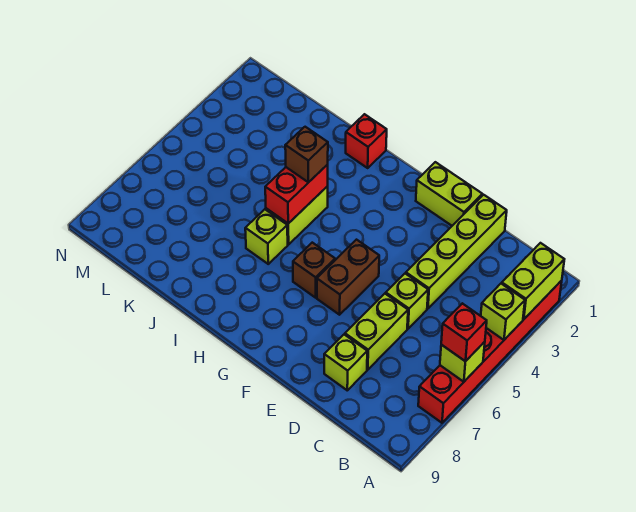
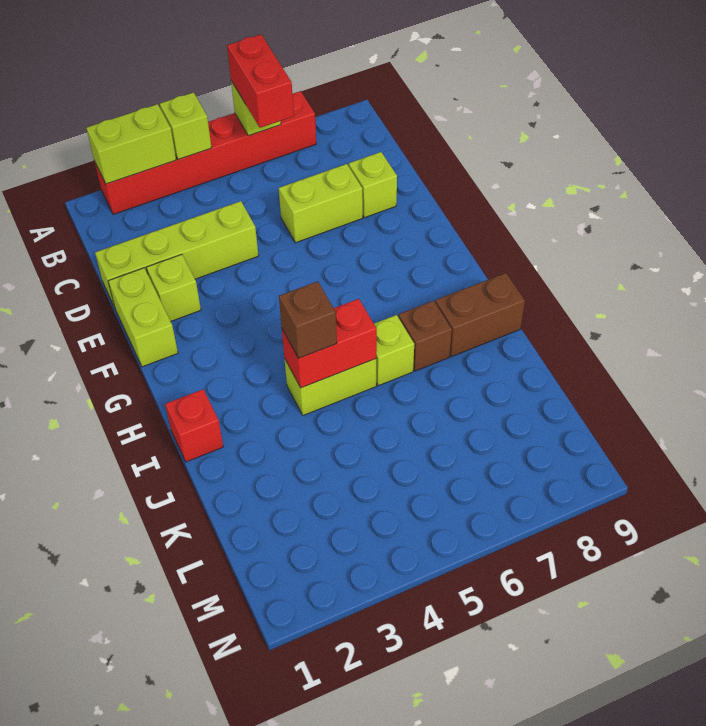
red brick A6 level 3 -> red brick A6:B6 level 3
lime brick D5 level 1 -> lime brick E2 level 1
brown brick F5:F6 level 1 -> brown brick I8:I9 level 1
brown brick G6 level 1 -> brown brick I7 level 1

